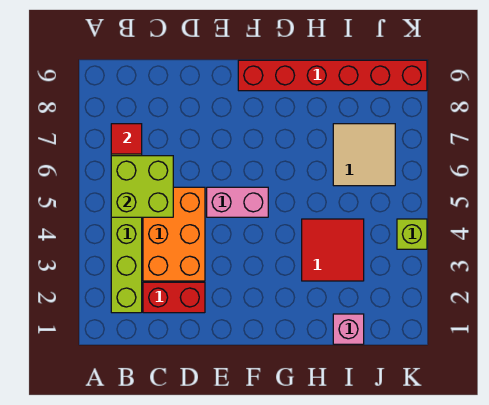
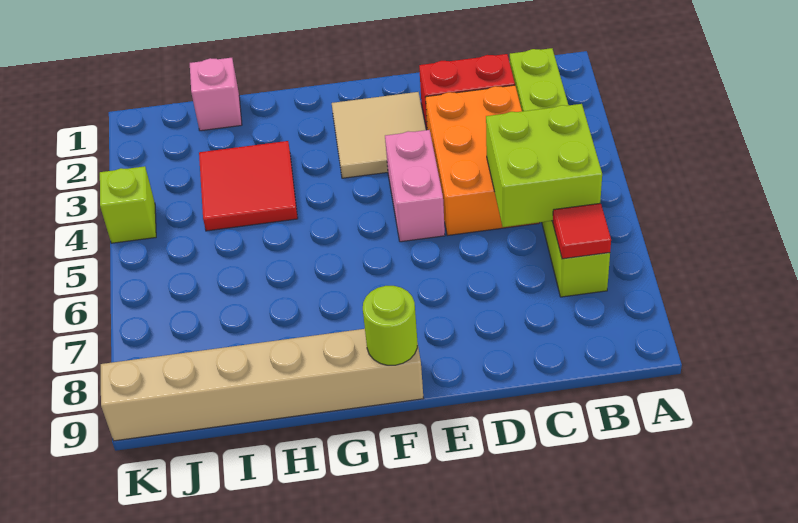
pink brick E5:F5 level 1 -> pink brick E4:E5 level 1
red brick F9:K9 level 1 -> tan brick F9:K9 level 1
none -> lime round brick F9 level 2
tan tile I6:J7 level 1 -> tan tile E2:F3 level 1

